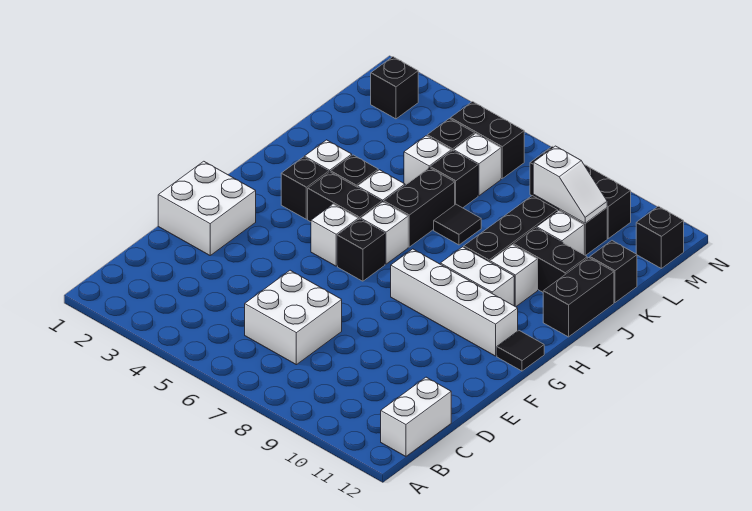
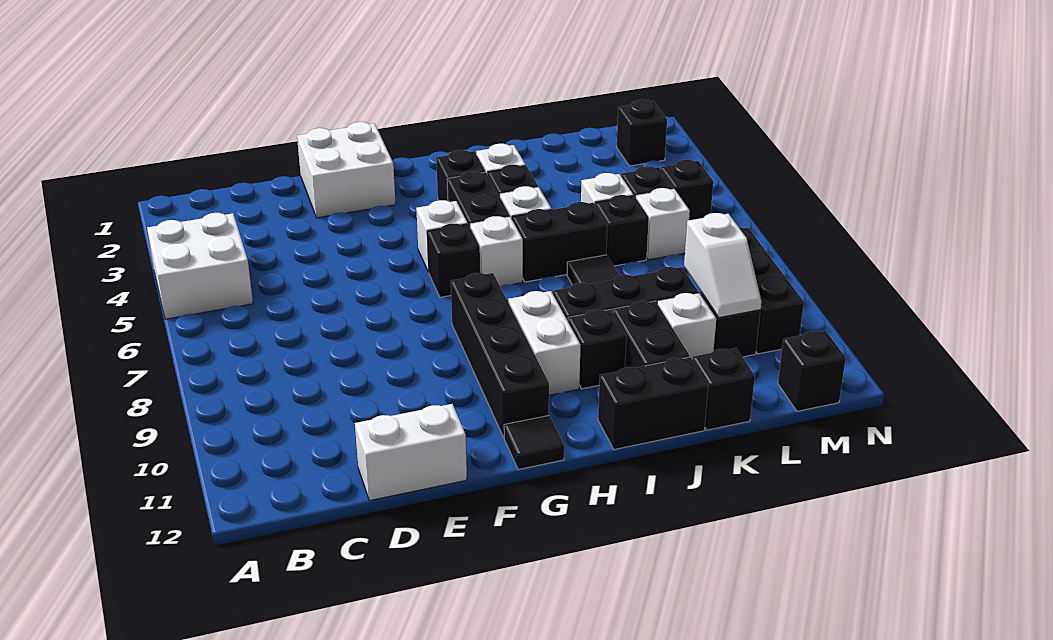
white brick B12:C12 level 1 -> white brick D12:E12 level 1
white brick C6:D7 level 1 -> white brick A4:B5 level 1
white brick G8:G11 level 1 -> black brick G8:G11 level 1
white brick I10 level 1 -> black brick I10 level 1
black brick M5:M6 level 1 -> black brick M5 level 1

